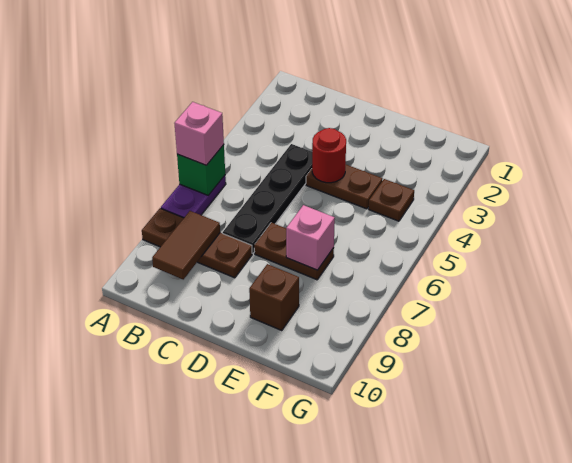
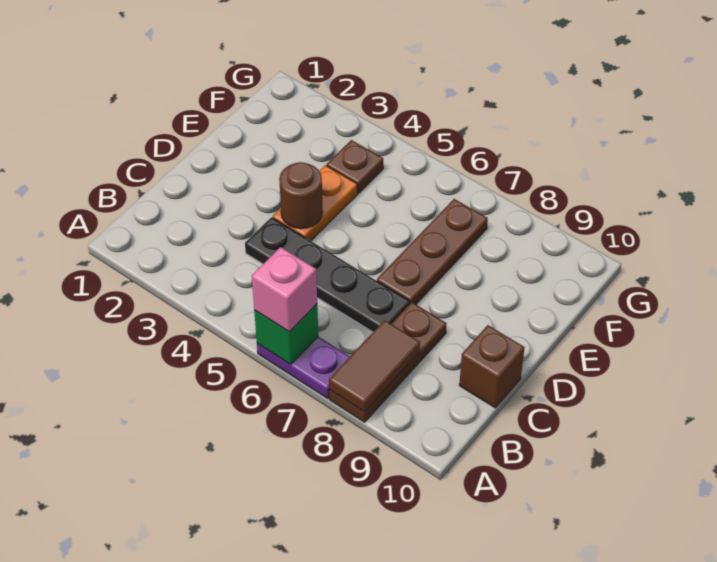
brown tile B8:B9 level 2 -> brown tile A8:B8 level 2
brown plate D4:E4 level 1 -> orange plate D4:E4 level 1
red round brick D4 level 2 -> brown round brick D4 level 2
brown plate D7:E7 level 1 -> brown plate D7:F7 level 1
pink brick E7 level 2 -> none
brown brick E9 level 1 -> brown brick C10 level 1

